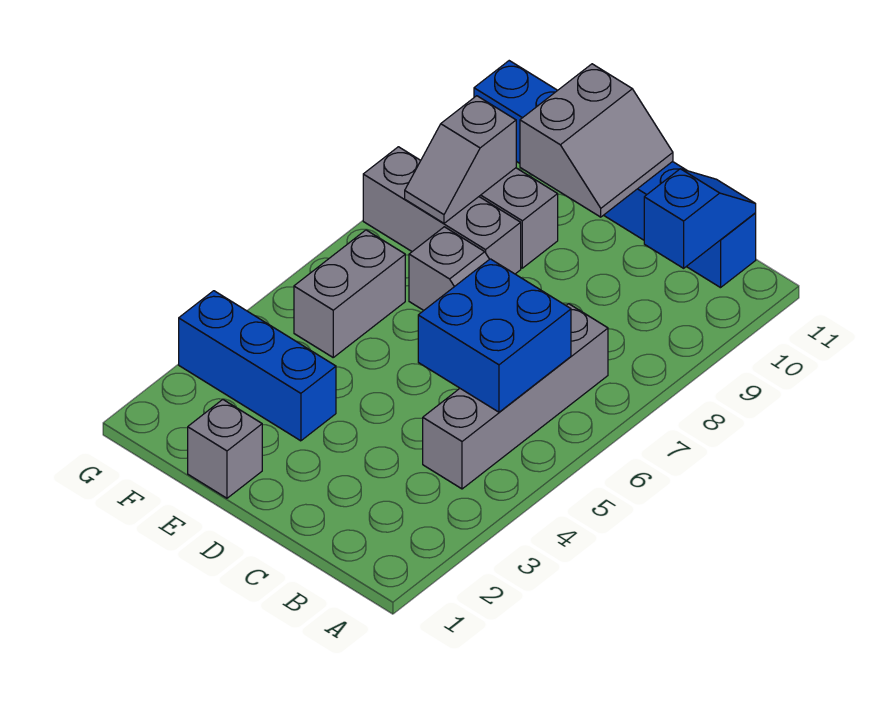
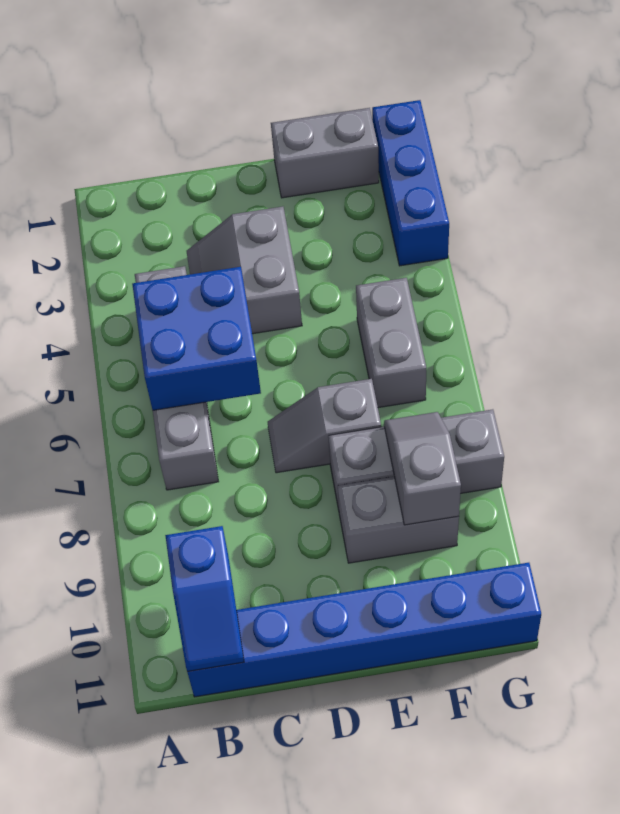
grey slope D10:E11 level 2 top E -> grey slope C3:D4 level 1 top D
grey brick E1 level 1 -> grey brick E1:F1 level 1
blue brick E3:G3 level 1 -> blue brick G1:G3 level 1

